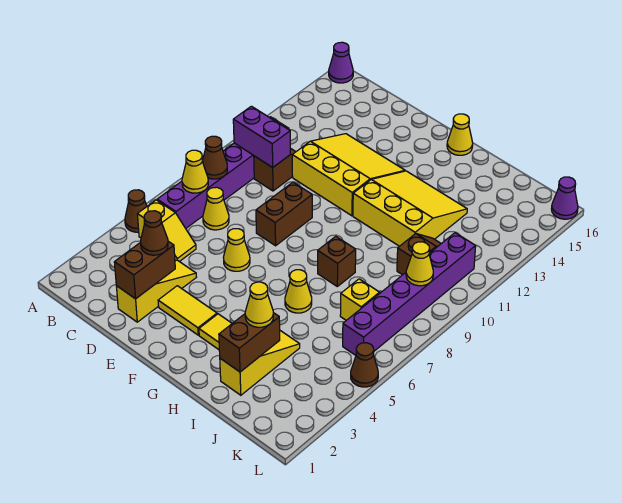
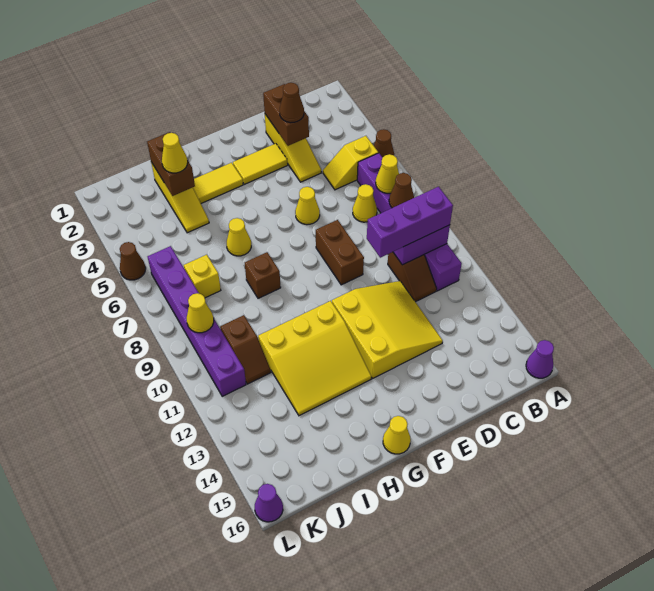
none -> purple brick B10:D10 level 3
yellow slope D11:F13 level 1 top 11 -> yellow slope D11:F13 level 1 top F

